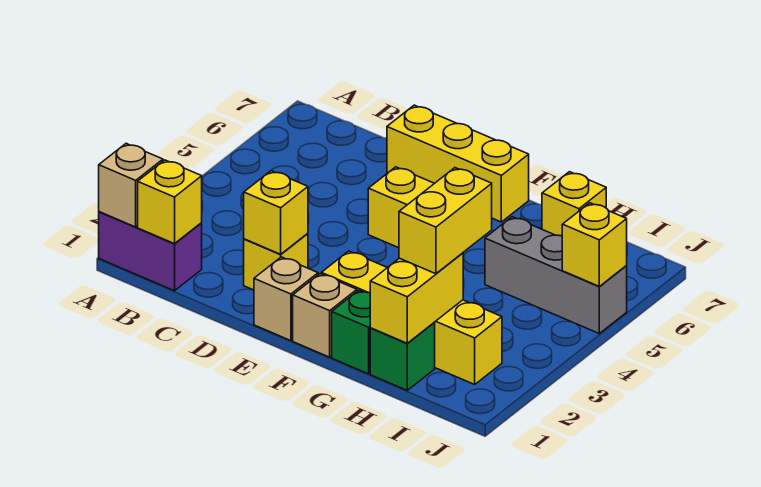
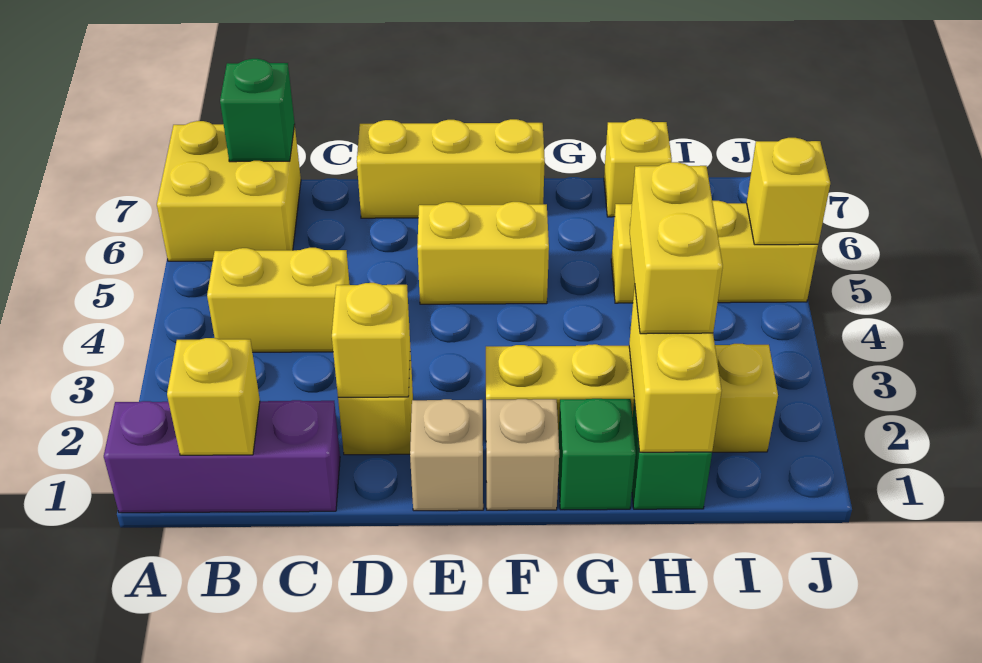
purple brick A1:B1 level 1 -> purple brick A1:C1 level 1
tan brick A1 level 2 -> none
none -> yellow brick A6:B7 level 1
none -> yellow brick B4:C4 level 1
none -> green brick B7 level 2
grey brick H5:J5 level 1 -> yellow brick H5:J5 level 1

